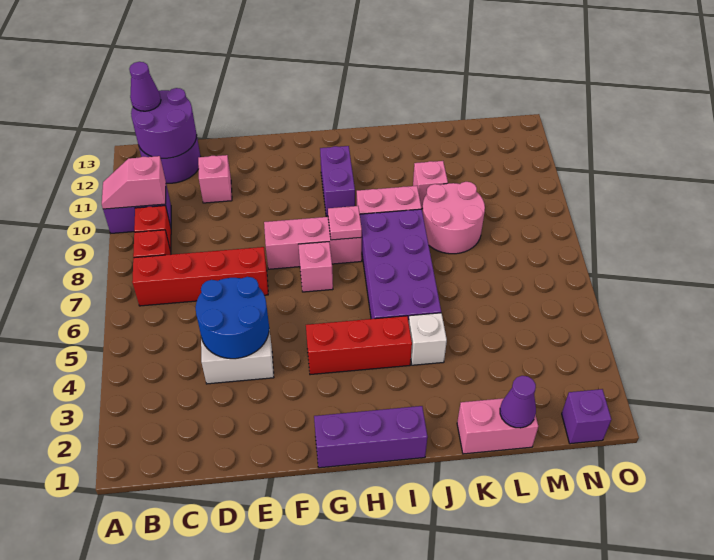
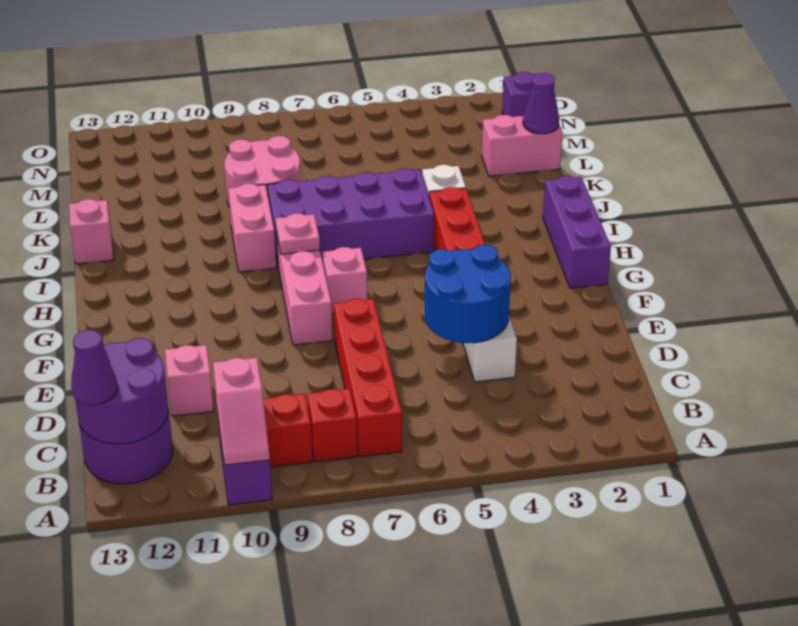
purple brick H10:H11 level 1 -> none
pink brick K1:L1 level 1 -> pink brick L1:L2 level 1
pink brick K10 level 1 -> pink brick J13 level 1

